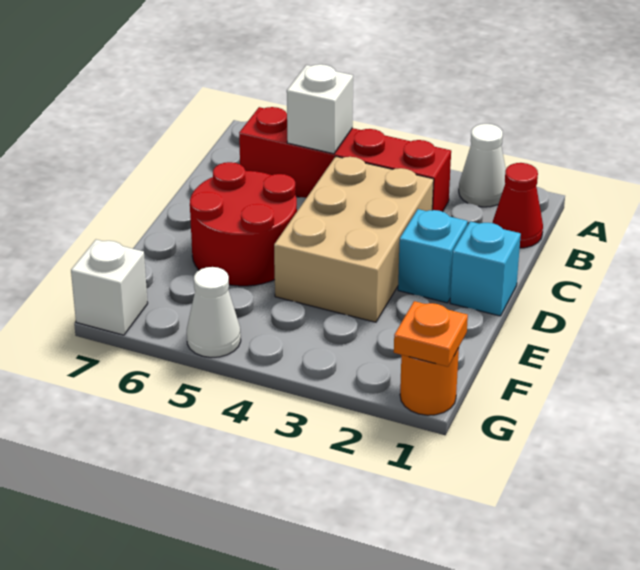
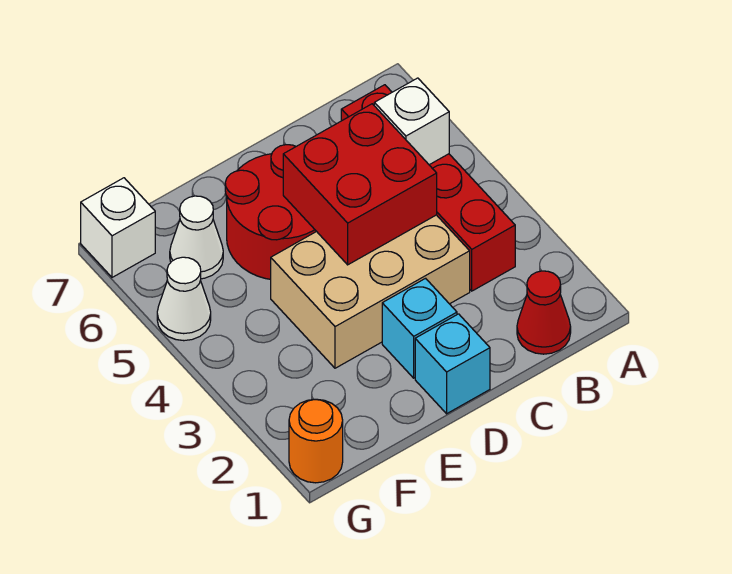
white cone A2 level 1 -> white cone F6 level 1
none -> red brick C4:D5 level 2
orange plate G1 level 2 -> none

